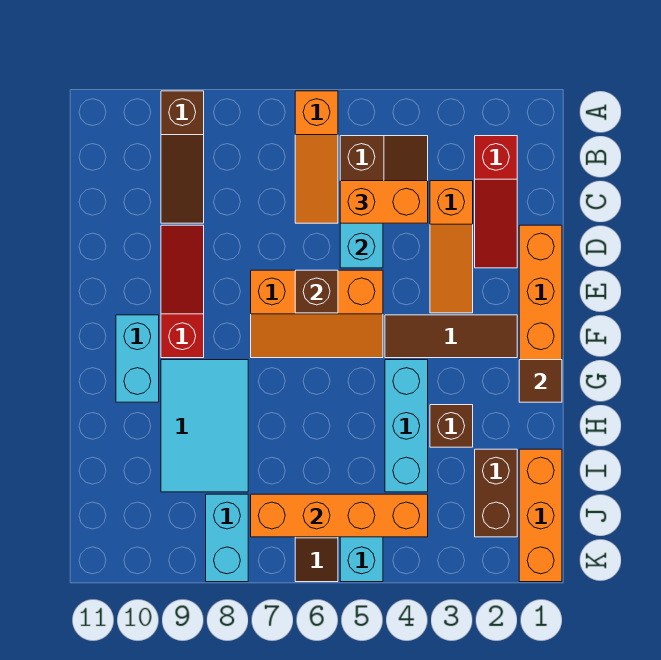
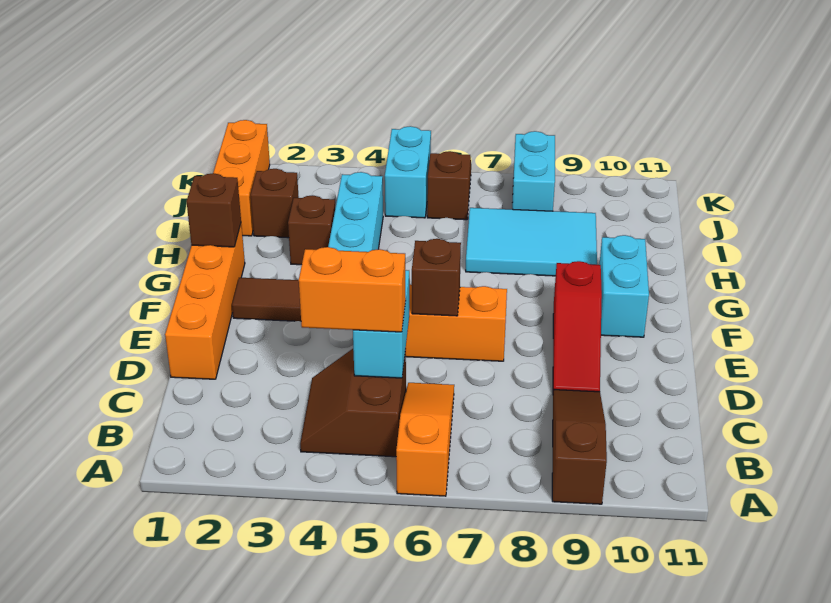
red slope B2:D2 level 1 top B -> none
orange slope C3:E3 level 1 top C -> none
brown tile G1 level 2 -> brown brick G1 level 2
cyan tile G8:I9 level 1 -> cyan tile H7:I9 level 1
brown brick I2:J2 level 1 -> brown brick I2 level 1
orange brick J4:J7 level 2 -> none

